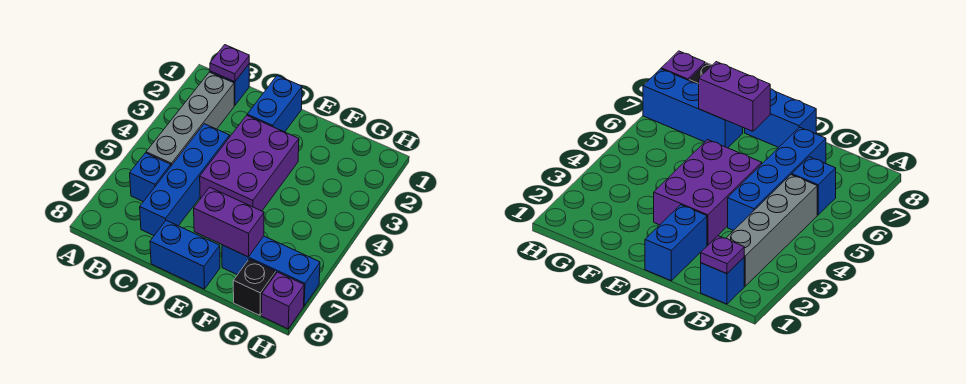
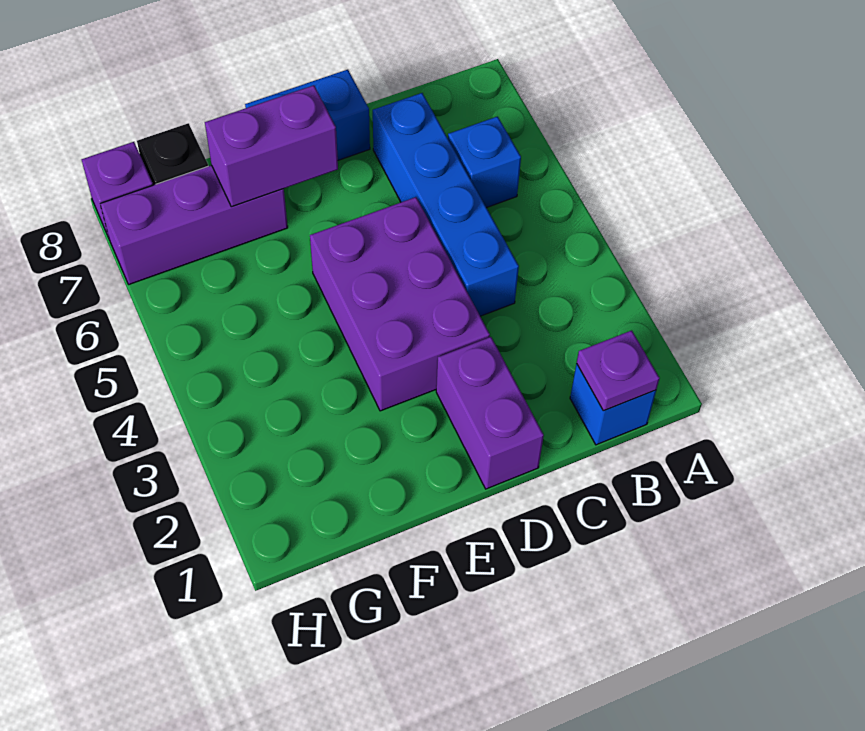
grey brick B2:B5 level 1 -> none
blue brick D1:D2 level 1 -> purple brick D1:D2 level 1
blue brick F7:H7 level 1 -> purple brick F7:H7 level 1

